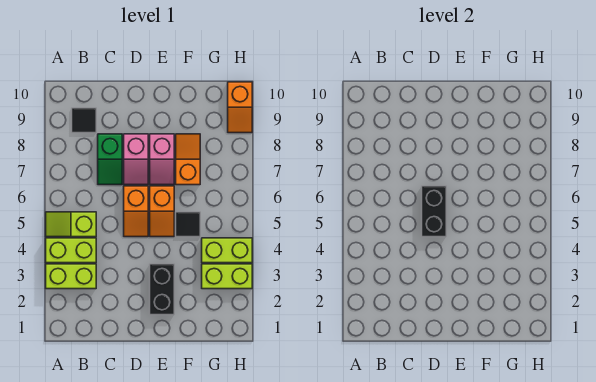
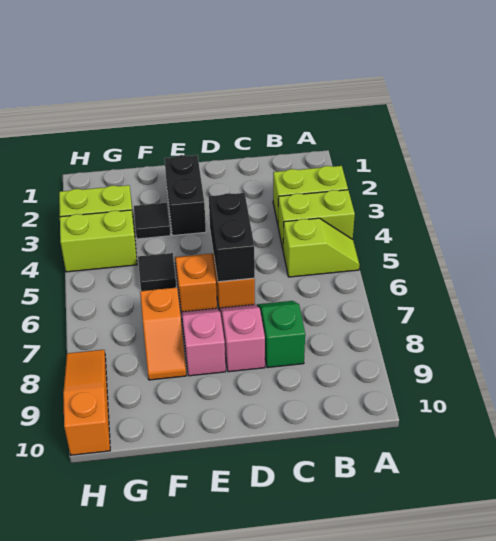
black tile B9 level 1 -> black tile F3 level 1
orange slope H9:H10 level 1 top 10 -> orange slope H8:H10 level 1 top 10

